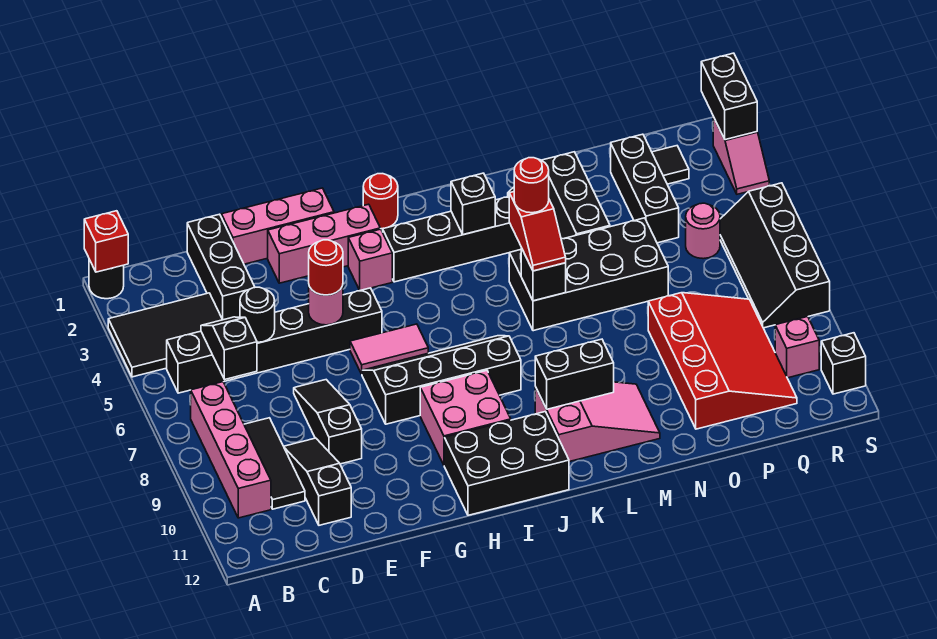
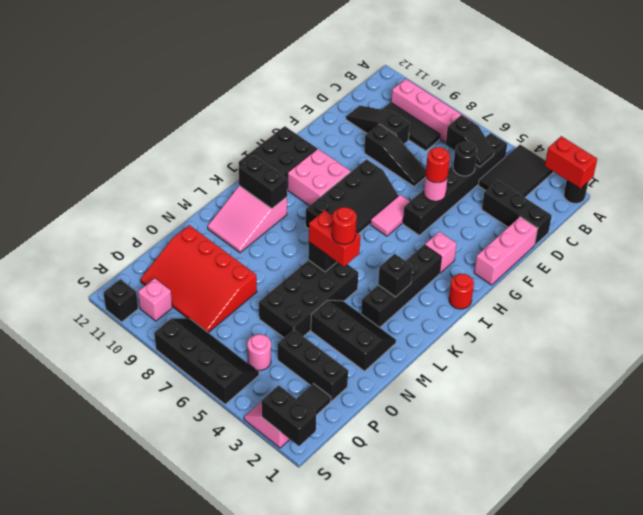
red brick A1 level 2 -> red brick A1:A2 level 2
black slope D9:D11 level 1 top 11 -> black slope D9:D11 level 1 top 9
pink brick F2:H2 level 1 -> none
black brick K10:L10 level 2 -> black brick K10:K11 level 2
red slope L5:L6 level 3 top 5 -> red brick L5:L6 level 3

